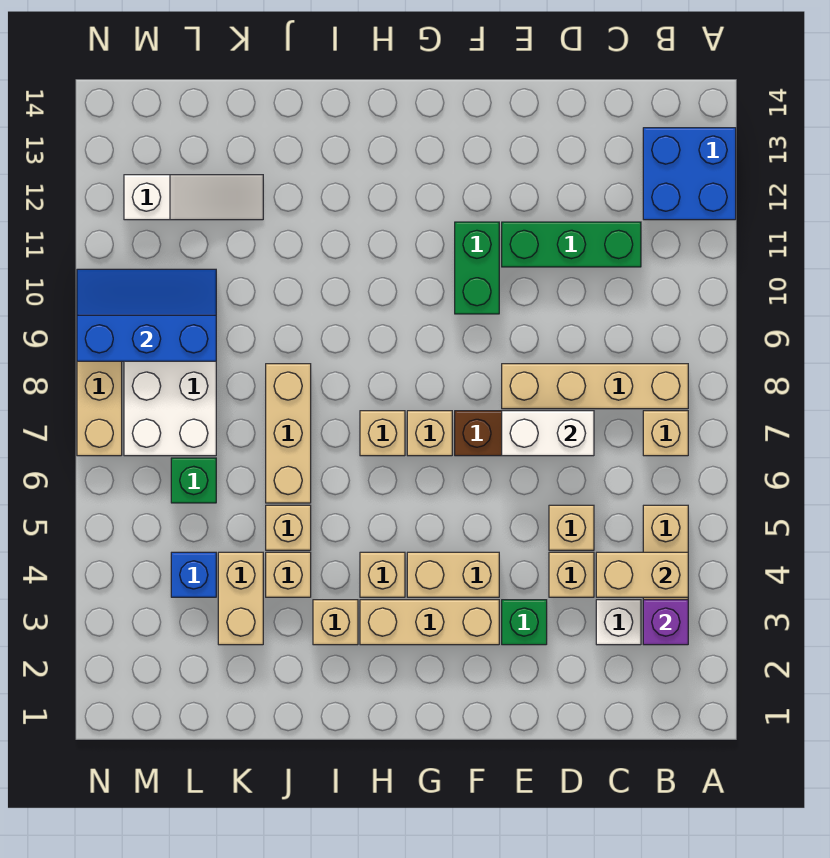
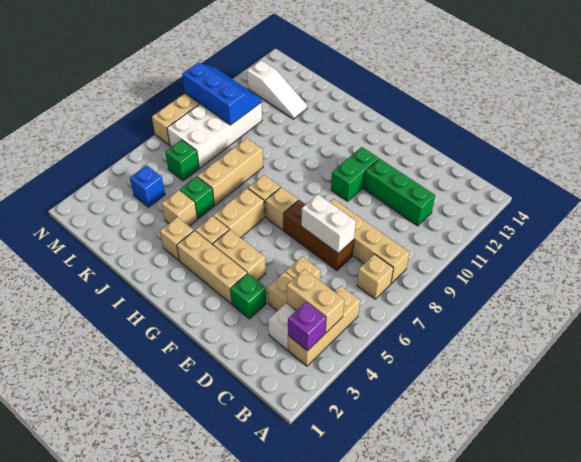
blue brick A12:B13 level 1 -> none
tan brick J5 level 1 -> green brick J5 level 1
tan brick K3:K4 level 1 -> tan brick H5:H6 level 1

